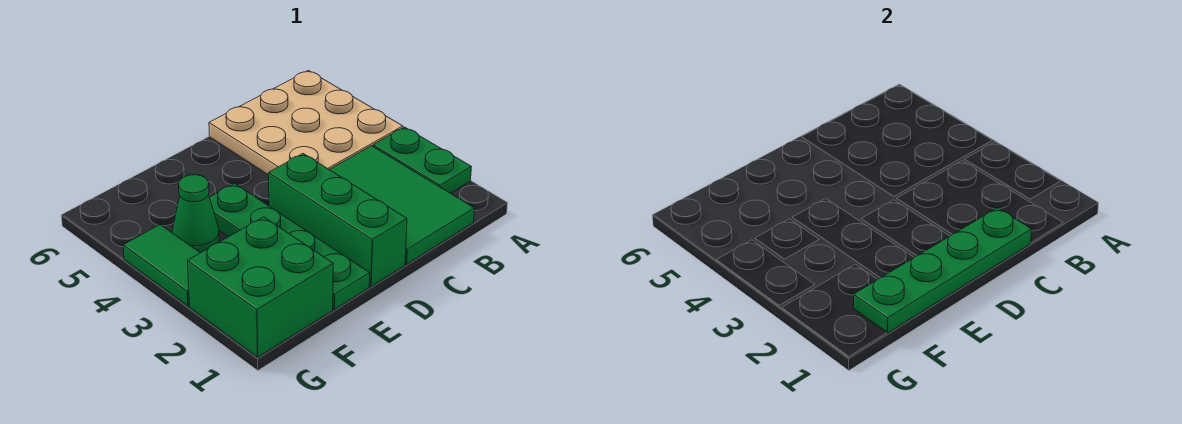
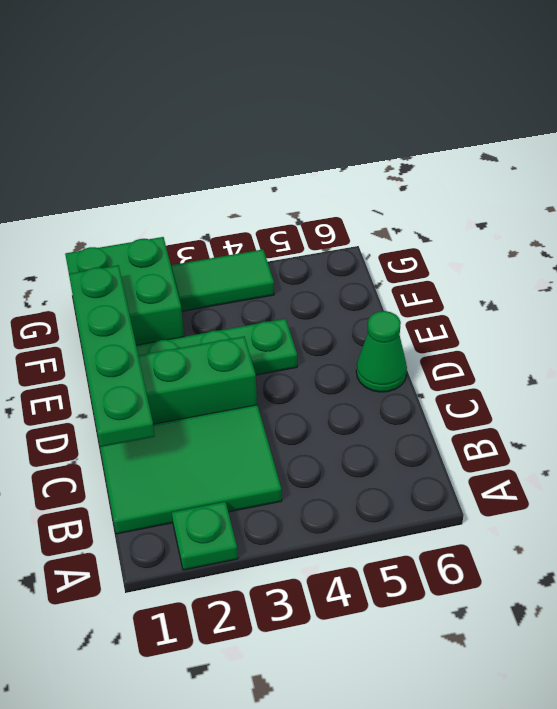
green plate A2:A3 level 1 -> green plate A2 level 1
tan plate A4:C6 level 1 -> none
green cone F4 level 1 -> green cone D6 level 1

